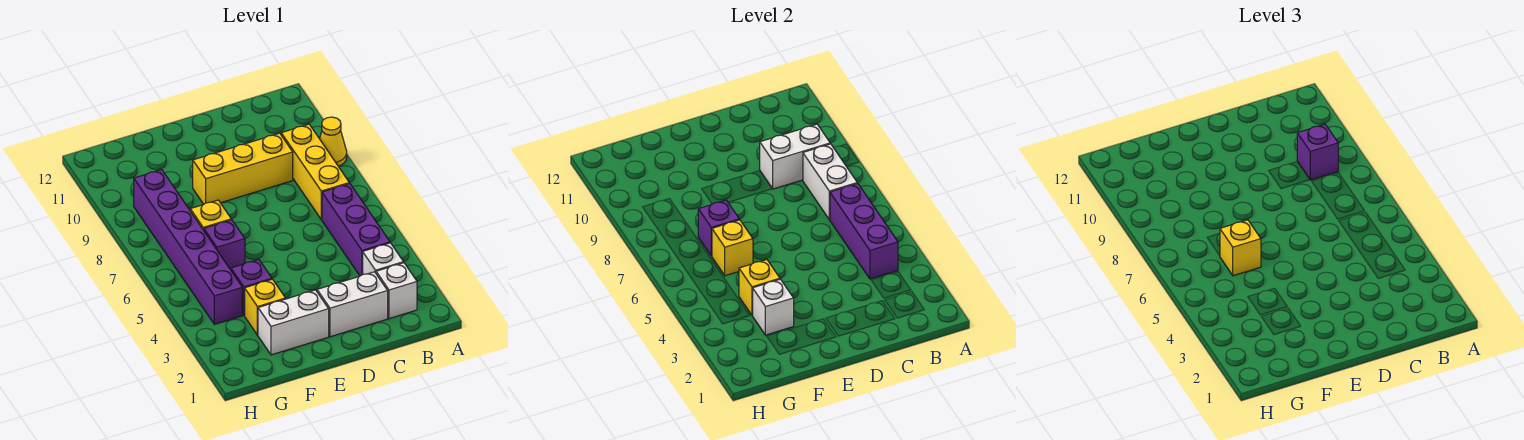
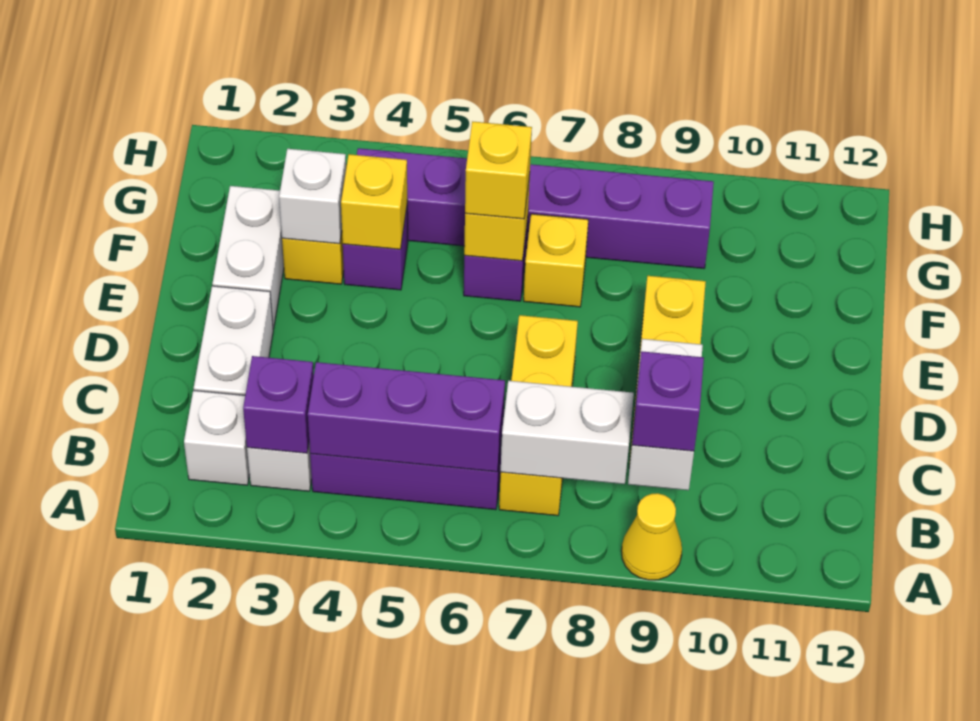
yellow brick B7:B9 level 1 -> yellow brick B7:D7 level 1
purple brick F7 level 2 -> purple brick B3 level 2

